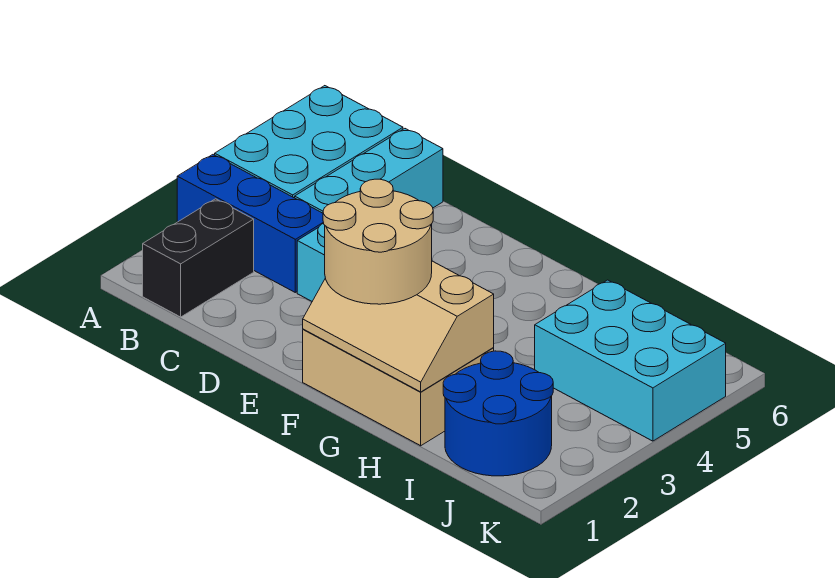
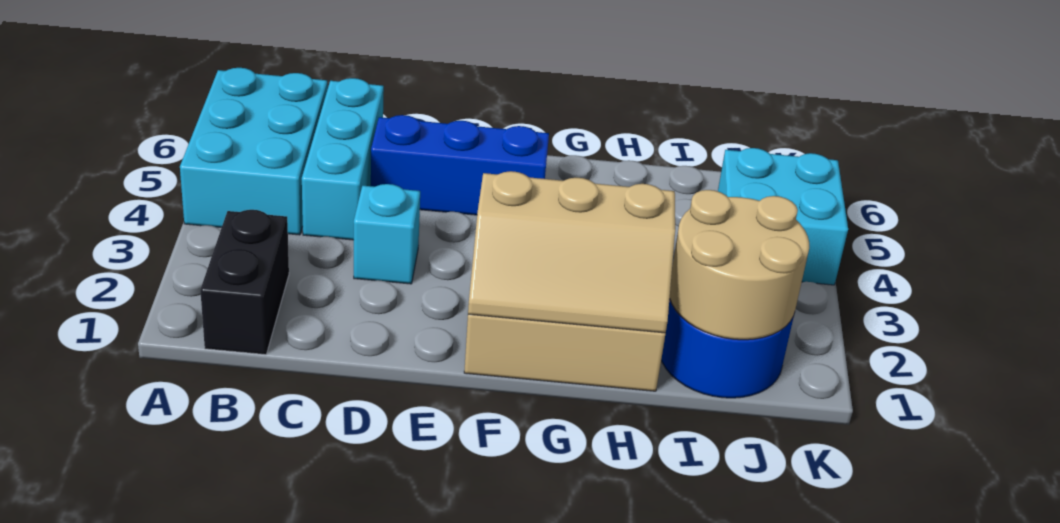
blue brick A3:C3 level 1 -> blue brick D5:F5 level 1
tan round brick F1:G2 level 3 -> tan round brick I1:J2 level 2
cyan brick I4:K5 level 1 -> cyan brick J4:K5 level 1

